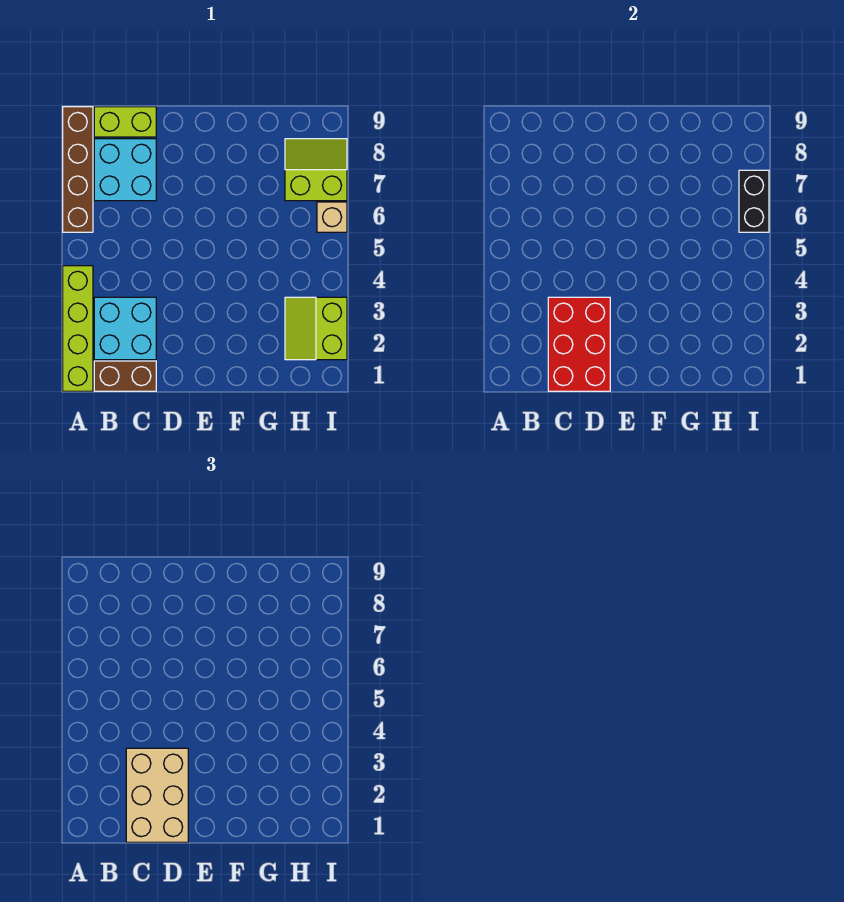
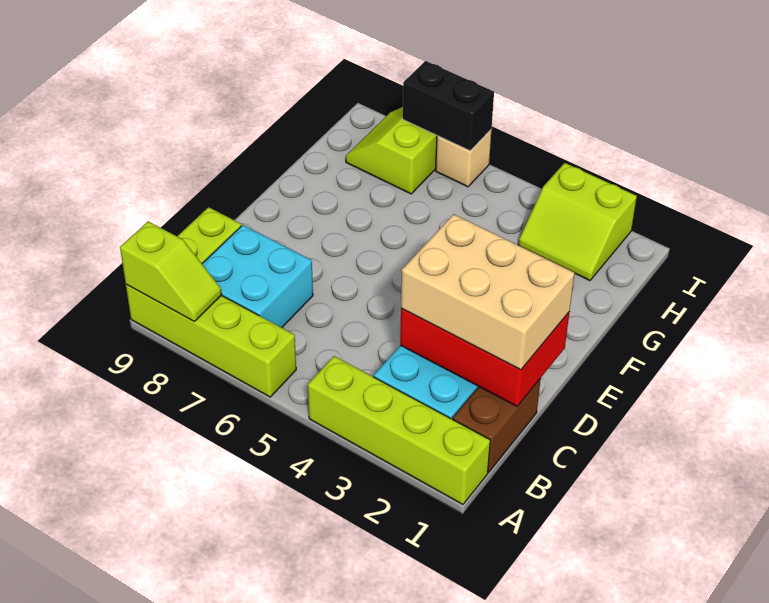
brown brick A6:A9 level 1 -> lime brick A6:A9 level 1
none -> lime slope A8:A9 level 2 top 9

